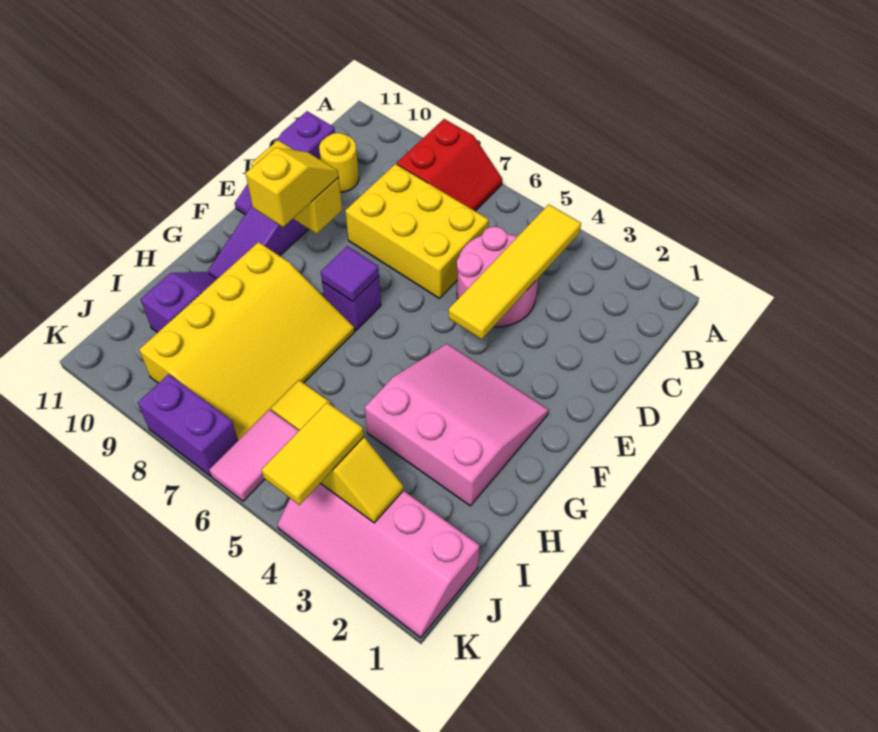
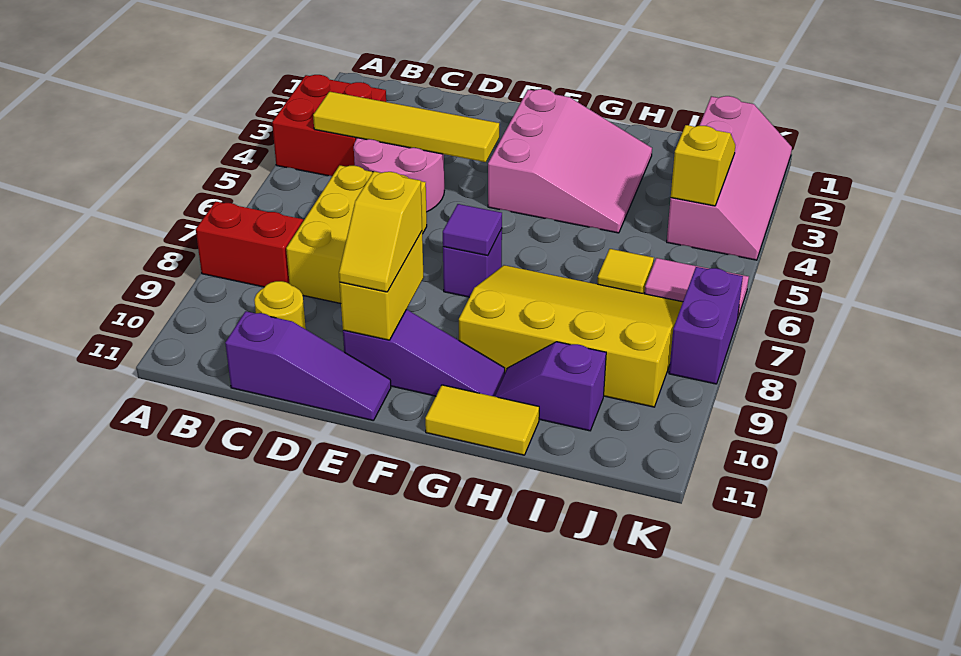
none -> red brick A3:B4 level 1
yellow slope E9:F9 level 3 top F -> yellow slope E9:E10 level 3 top 9
pink slope F2:H4 level 1 top H -> pink slope F2:H4 level 1 top F
yellow tile J4:K4 level 3 -> yellow tile G11:H11 level 1

